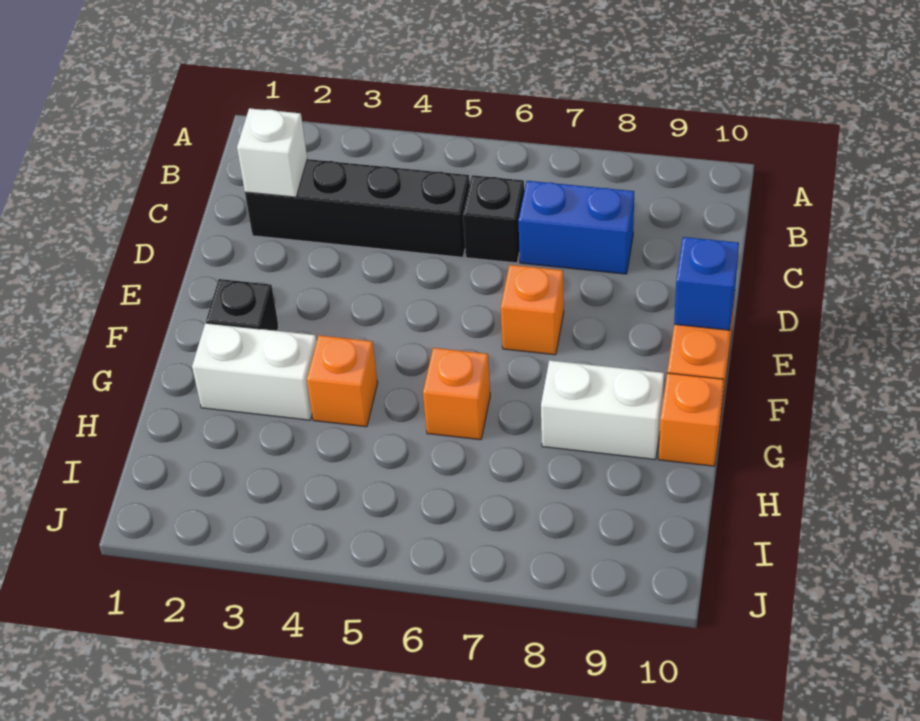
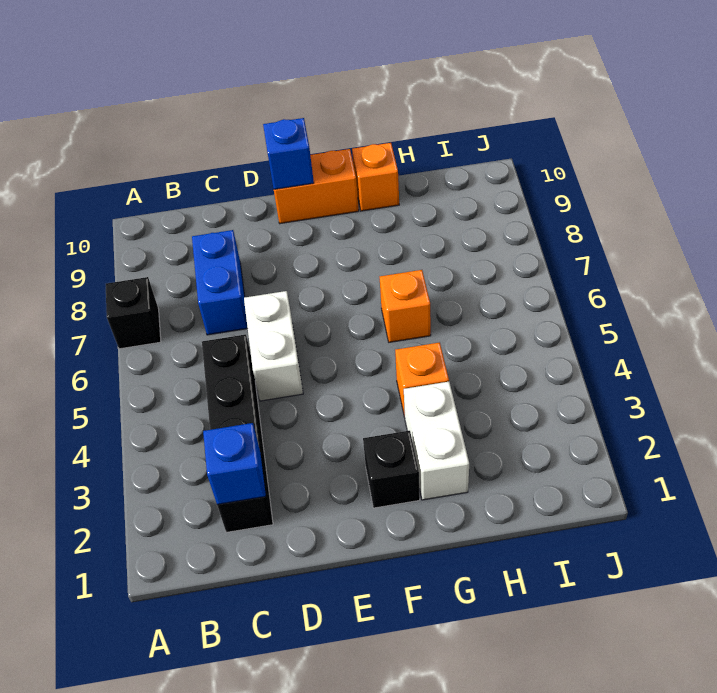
white brick C2 level 2 -> blue brick C2 level 2
black brick C6 level 1 -> black brick A7 level 1
orange brick E7 level 1 -> none
white brick G8:G9 level 1 -> white brick D5:D6 level 1

